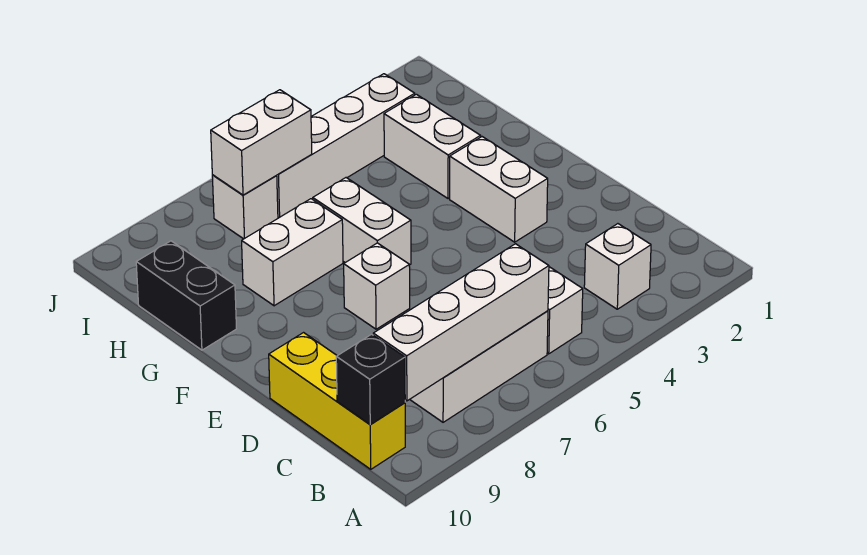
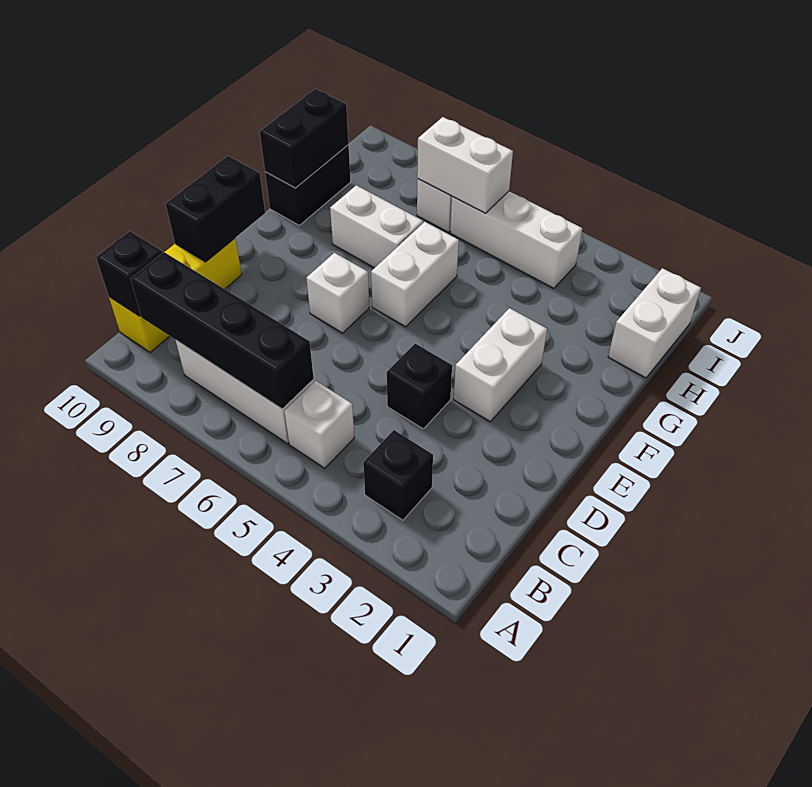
white brick B3 level 1 -> black brick B3 level 1
white brick B6:B9 level 2 -> black brick B6:B9 level 2
none -> black brick D4 level 1
none -> black brick D10:E10 level 2
white brick G3:H3 level 1 -> white brick H1:I1 level 1
none -> black brick G10:H10 level 2
white brick I3:I6 level 1 -> white brick I4:I6 level 1

